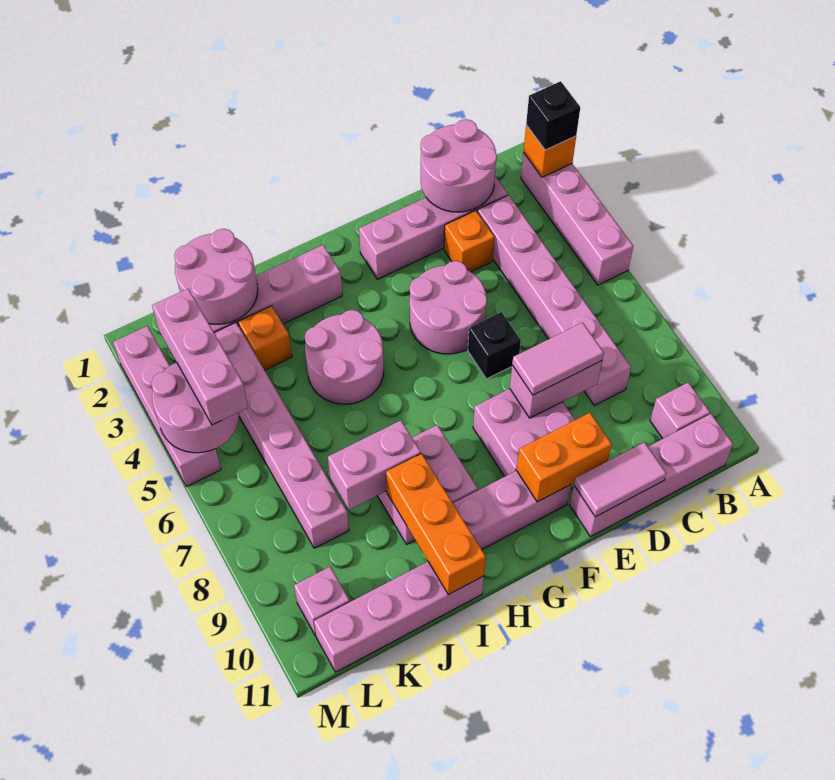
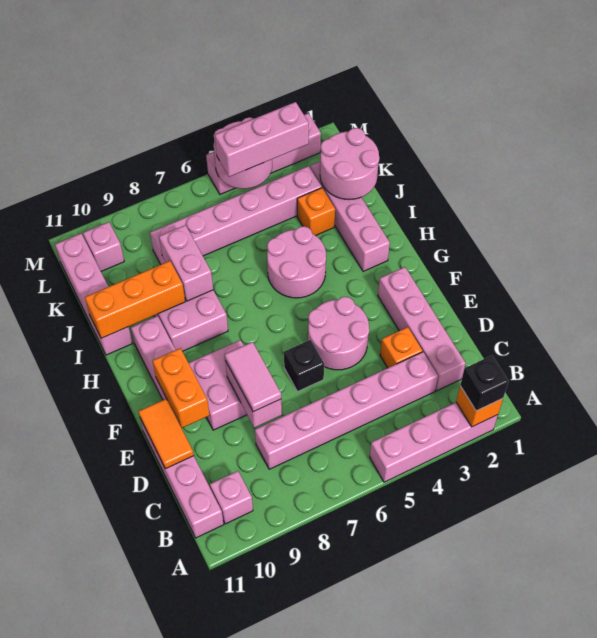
pink round brick C1:D2 level 2 -> none
pink tile D11:E11 level 2 -> orange tile D11:E11 level 2

